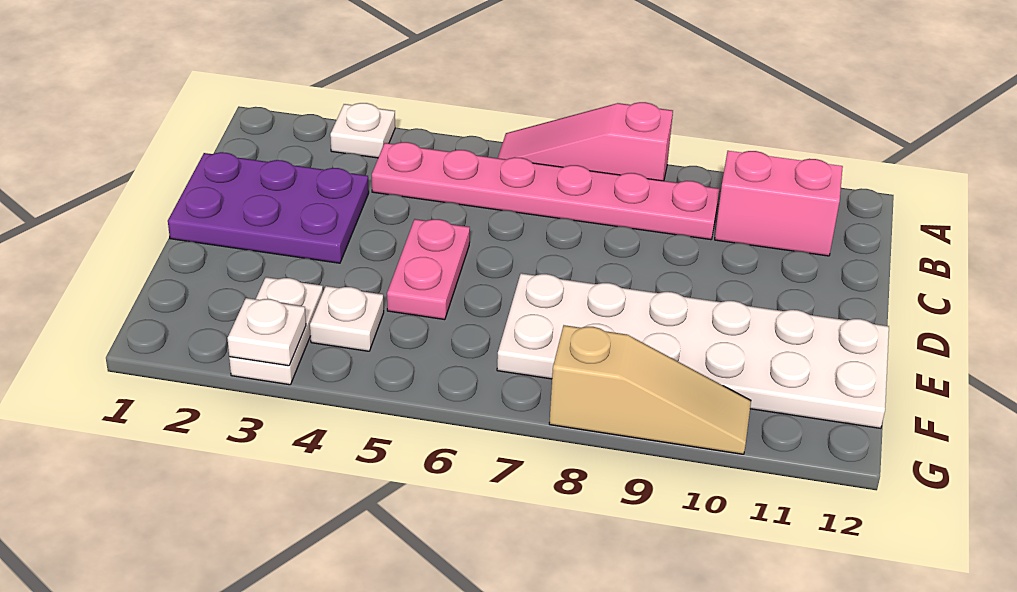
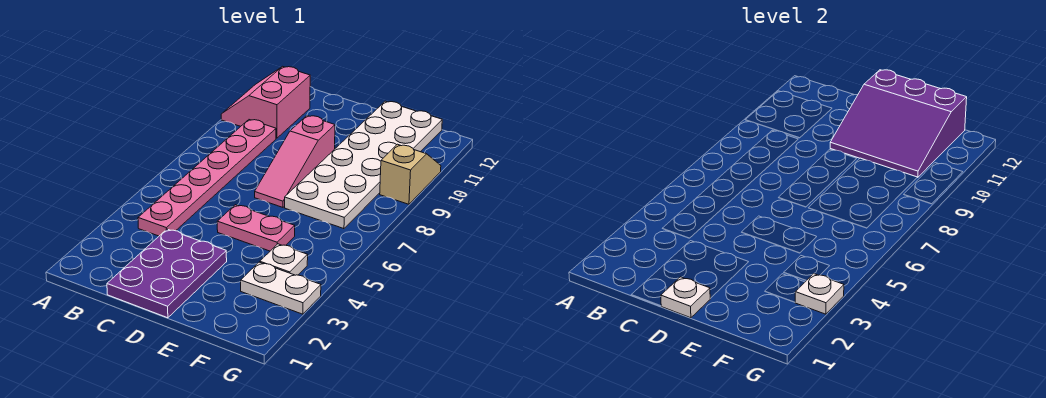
white plate A3 level 1 -> white plate D1 level 2
pink slope A6:A8 level 1 top 8 -> pink slope D7:D9 level 1 top 9
none -> purple slope D10:F12 level 2 top 12
tan slope G8:G10 level 1 top 8 -> tan slope G9:G10 level 1 top 9

